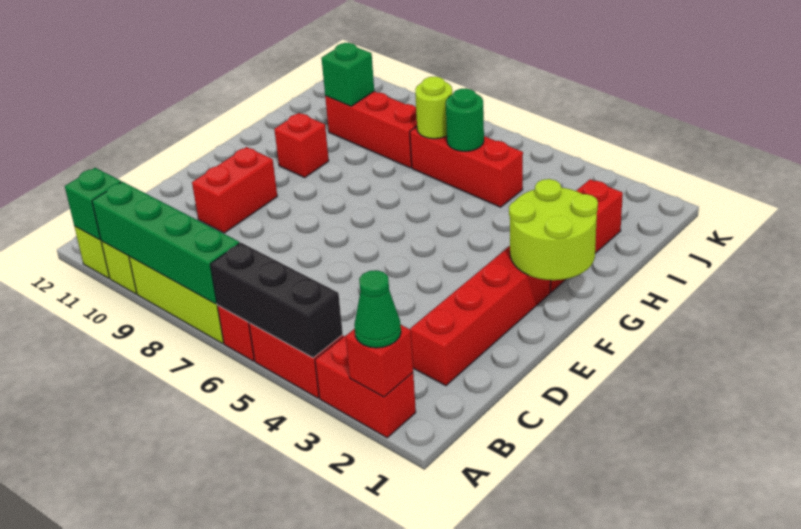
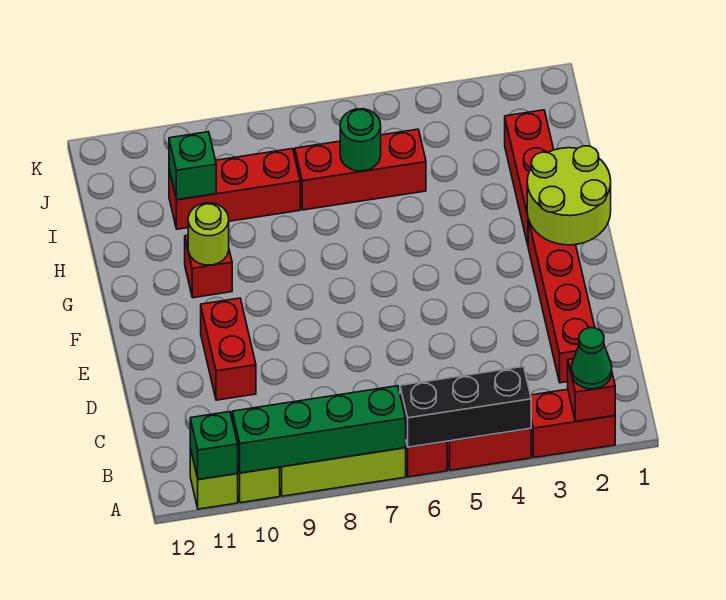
lime round brick I7 level 2 -> lime round brick G10 level 2

